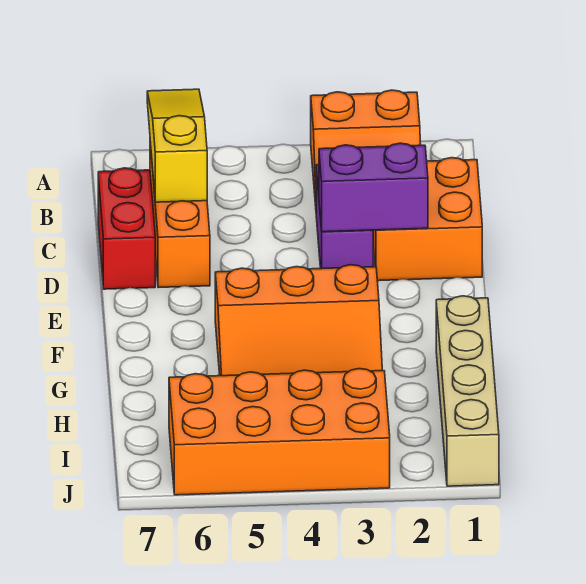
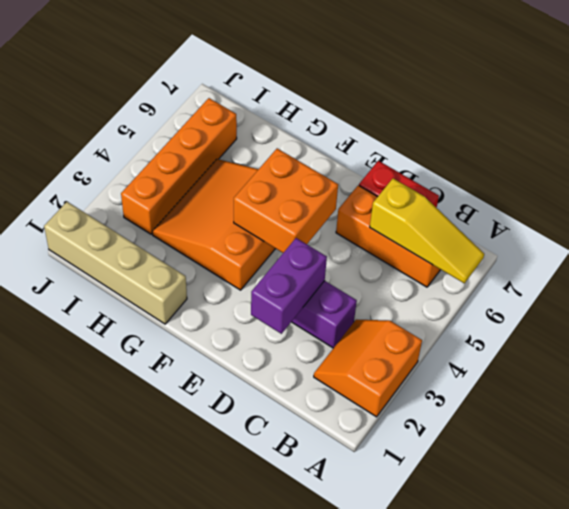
orange brick C1:D2 level 1 -> orange brick E4:F5 level 2
orange brick I3:J6 level 1 -> orange brick I3:I6 level 1

